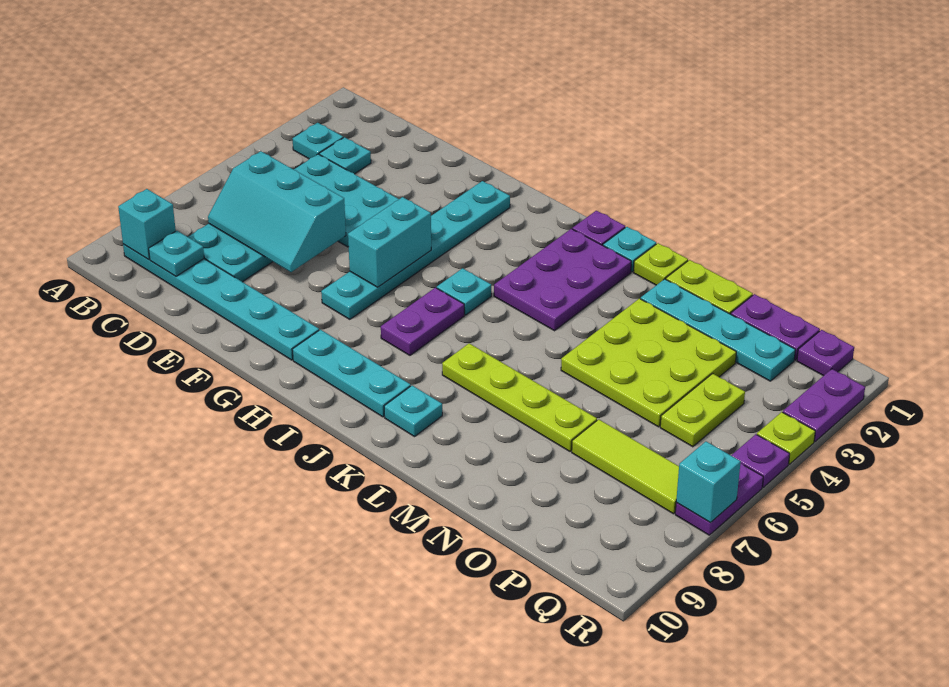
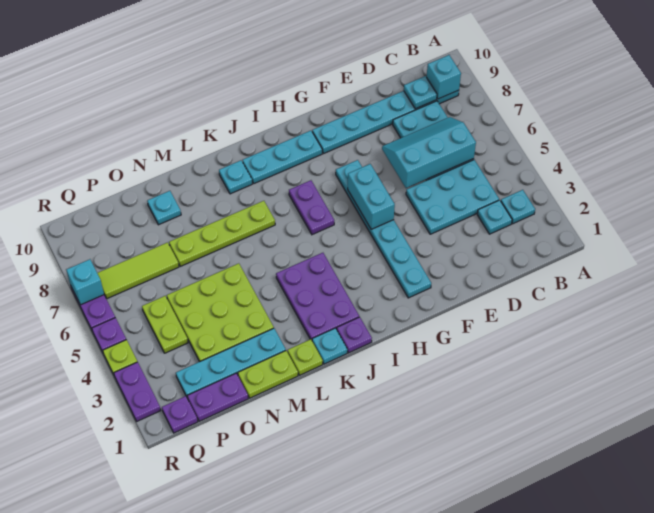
cyan plate I5 level 1 -> cyan plate N9 level 1

